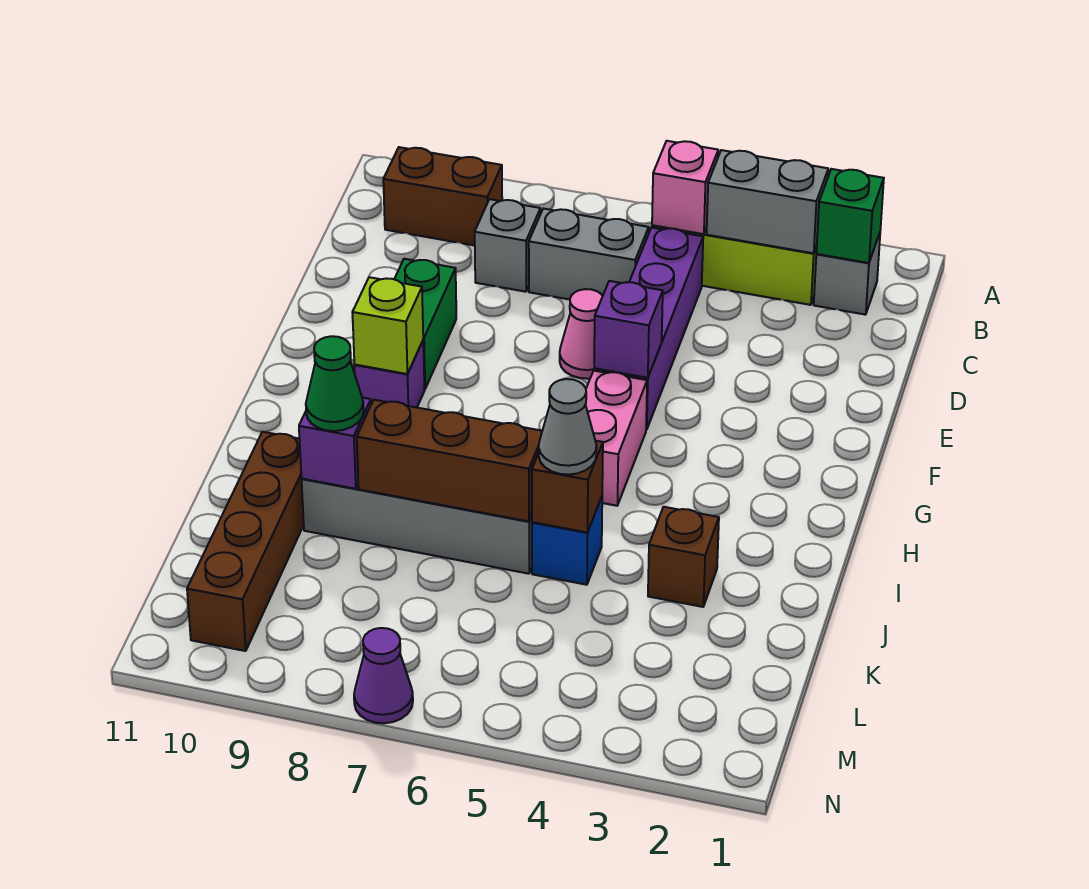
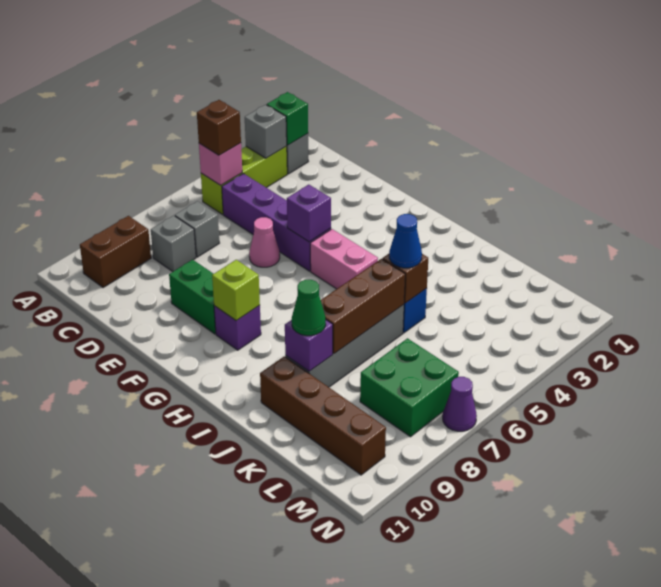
grey brick B3:B4 level 2 -> grey brick B3 level 2
grey brick C6:C7 level 1 -> grey brick C7 level 1
brown brick J3 level 1 -> brown brick B5 level 3
grey cone J5 level 3 -> blue cone J5 level 3
none -> green brick L7:M8 level 1

